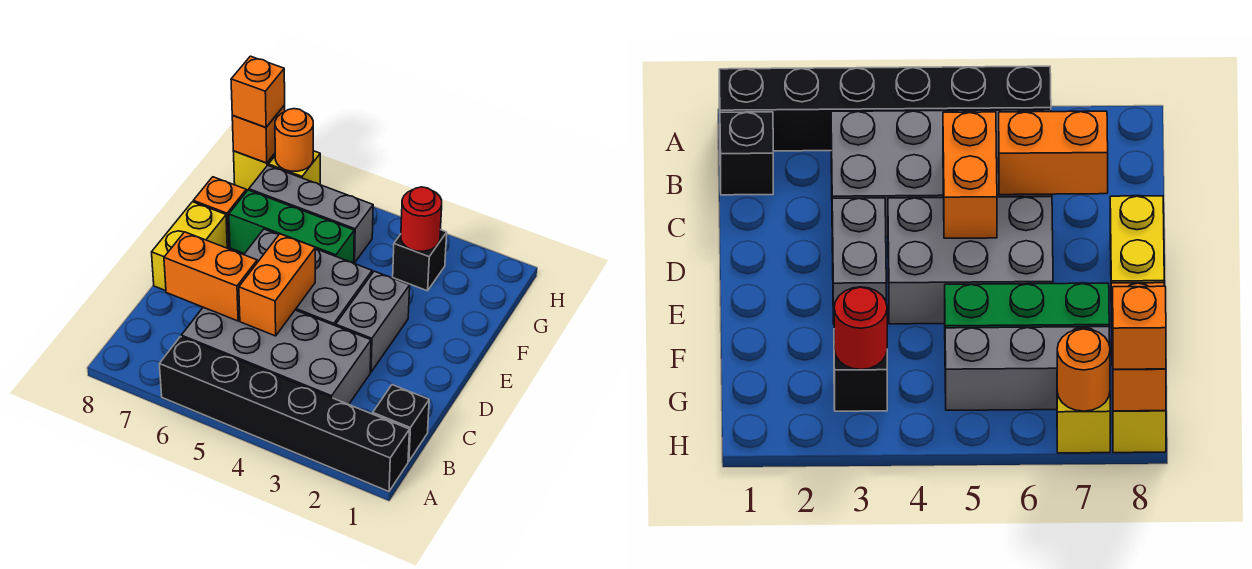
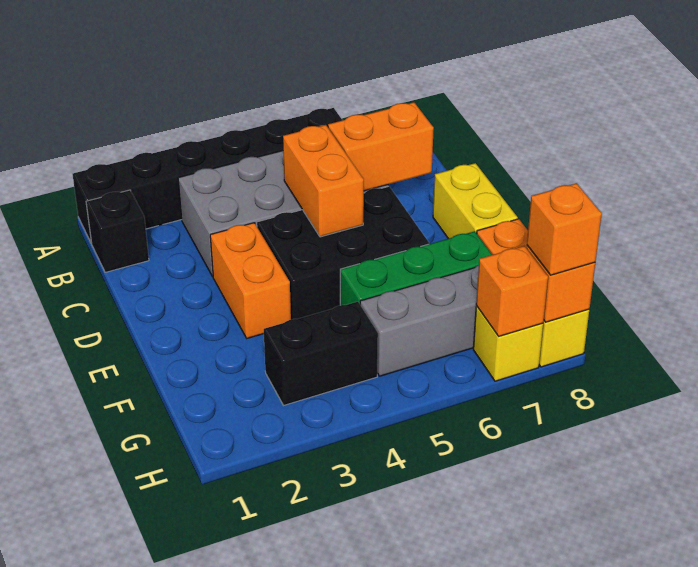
grey brick D3:E3 level 1 -> orange brick D3:E3 level 1
grey brick D4:E6 level 1 -> black brick D4:E6 level 1
black brick G3 level 1 -> black brick G3:G4 level 1
red round brick G3 level 2 -> none
orange round brick H7 level 2 -> orange brick H7 level 2

